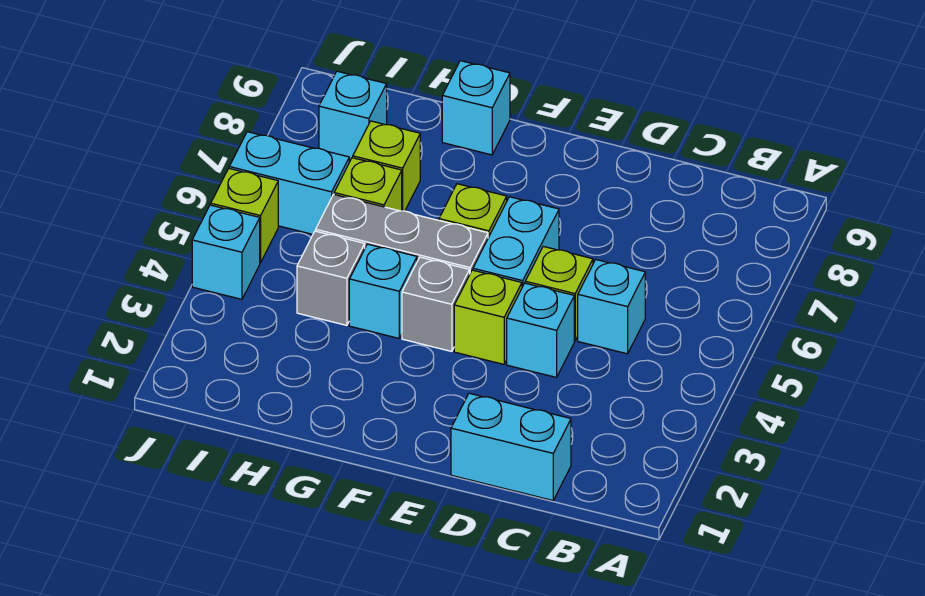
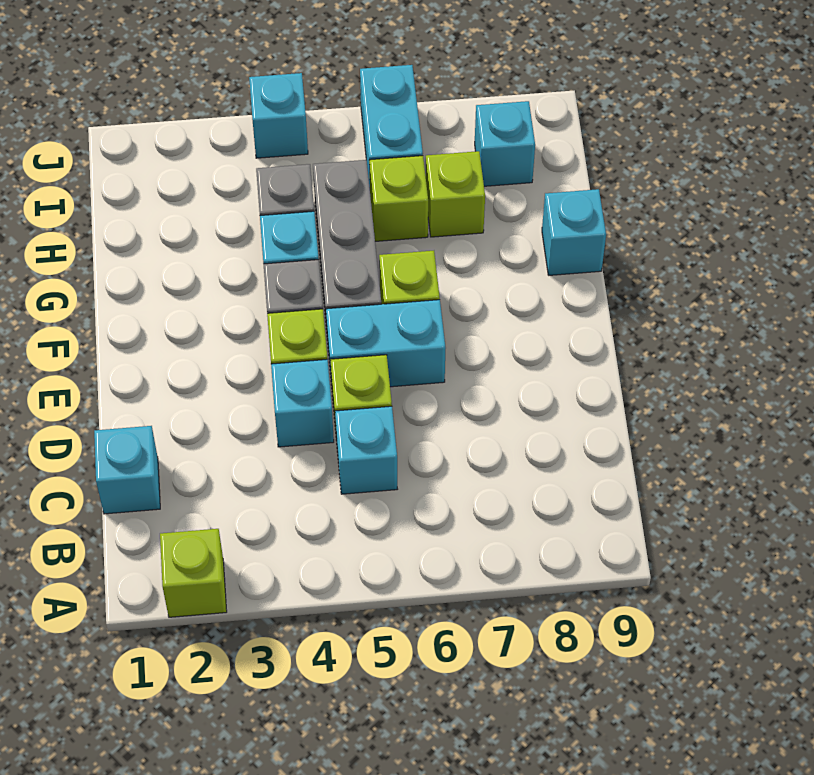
cyan brick C1:D1 level 1 -> cyan brick C1 level 1
lime brick J5 level 1 -> lime brick A2 level 1

